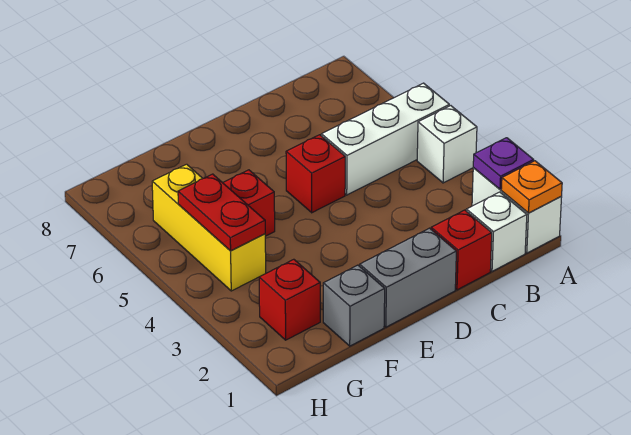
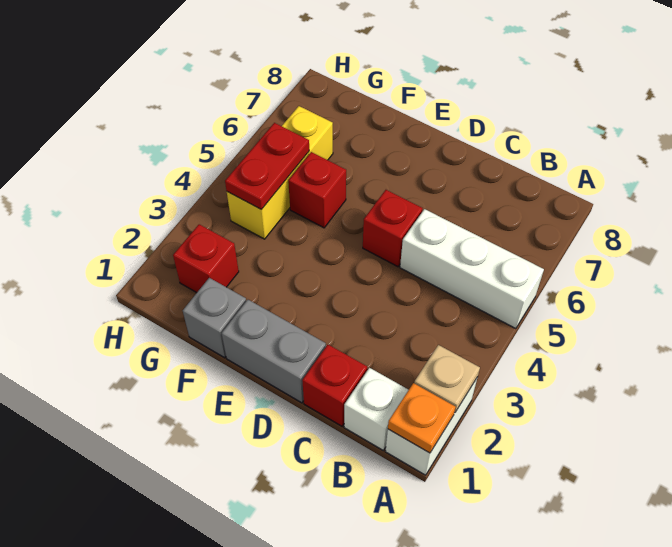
purple plate A2 level 2 -> tan plate A2 level 2
white brick A4 level 1 -> none

